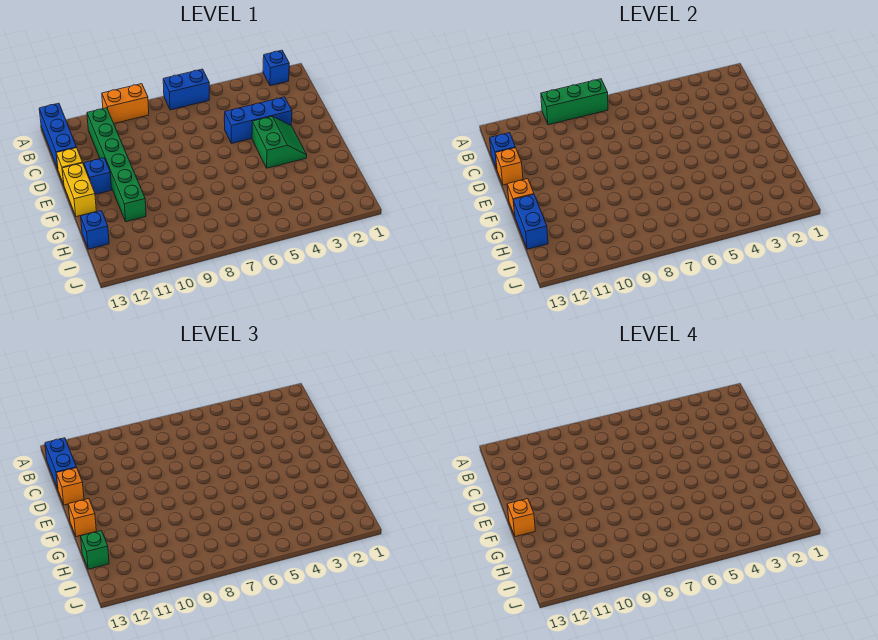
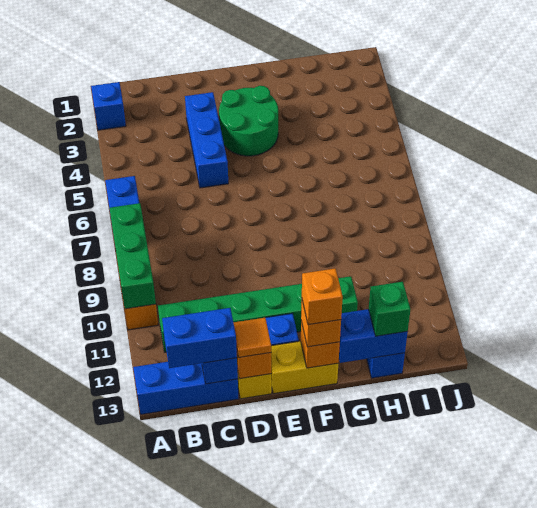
orange brick D13 level 3 -> orange tile D13 level 3
green slope E3:F4 level 1 top 4 -> green round brick E3:F4 level 1

